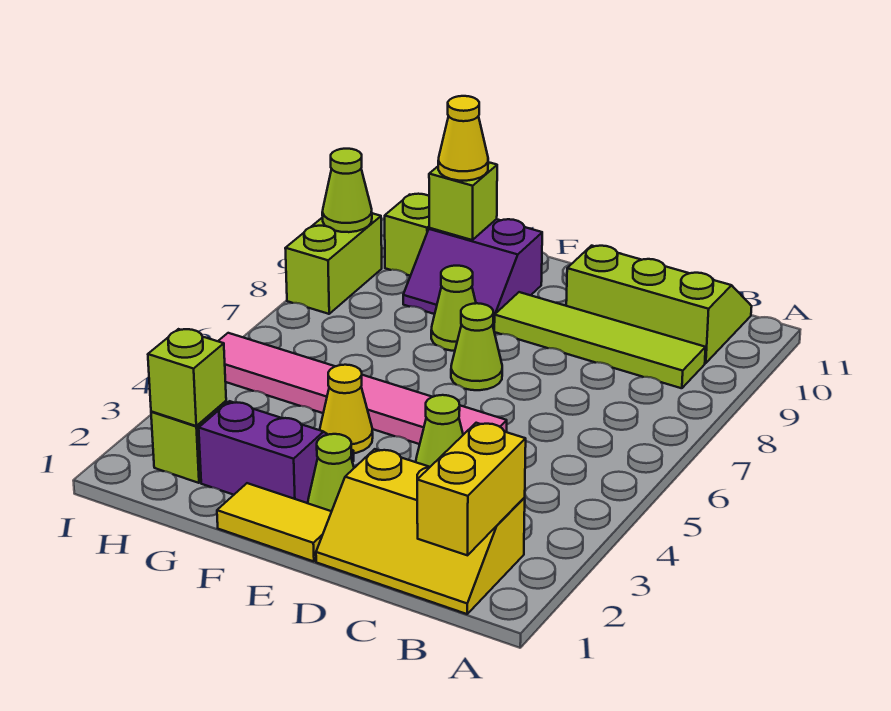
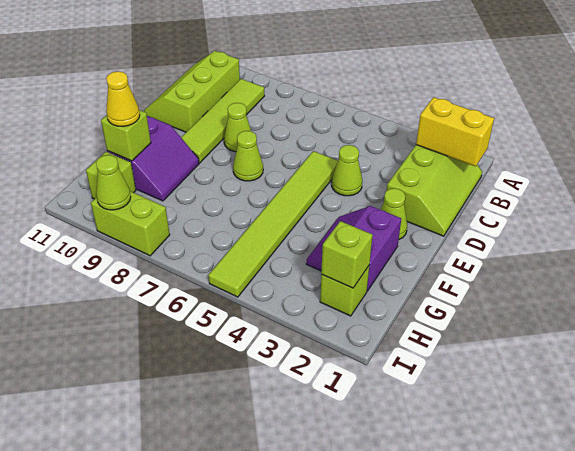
yellow slope B1:D2 level 1 top 2 -> lime slope B1:D2 level 1 top 2
pink tile D5:I5 level 1 -> lime tile D5:I5 level 1
yellow tile E1:F1 level 1 -> none
yellow cone F4 level 1 -> none
lime cone F8 level 1 -> lime cone D8 level 1

